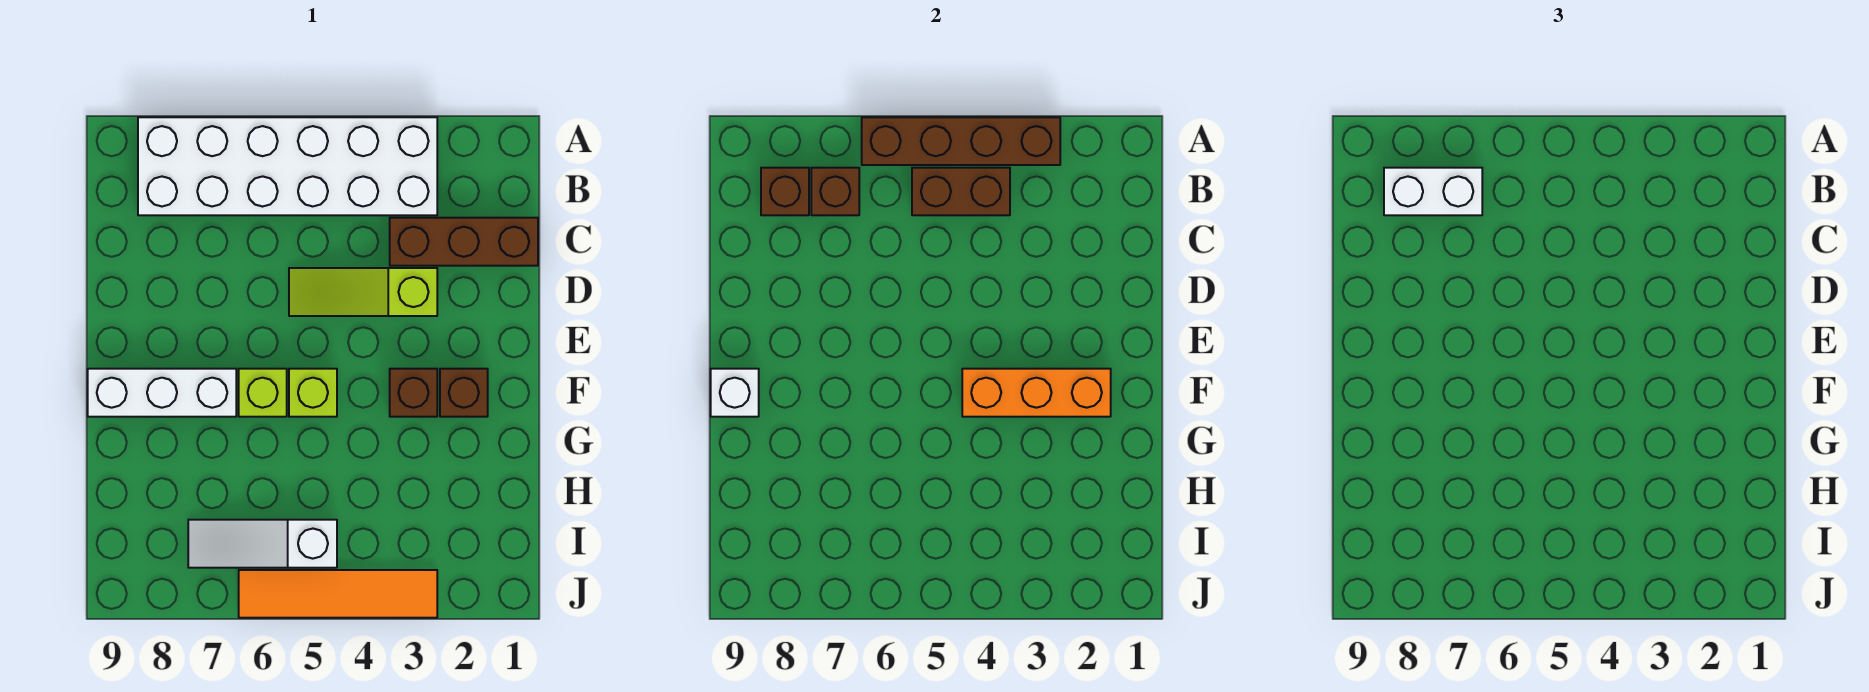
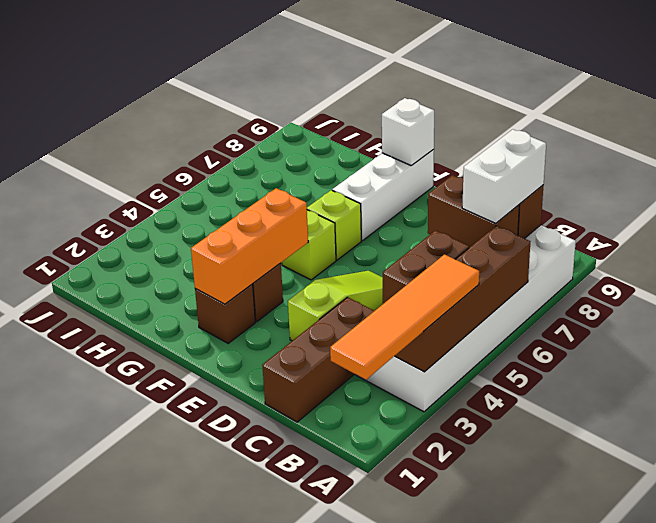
brown brick B7 level 2 -> brown brick B7:C7 level 2
white slope I5:I7 level 1 top 5 -> none
orange tile J3:J6 level 1 -> orange tile A1:A4 level 3

